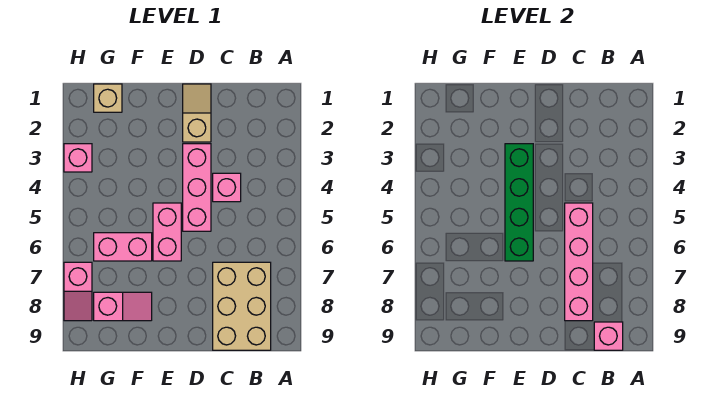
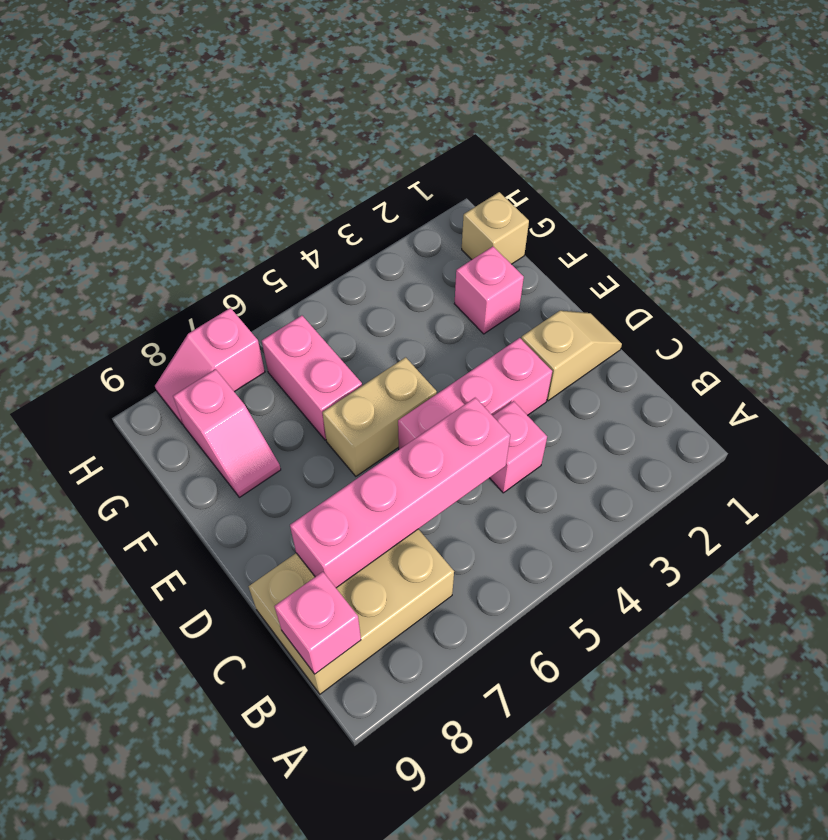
green brick E3:E6 level 2 -> none
pink brick E5:E6 level 1 -> tan brick E5:E6 level 1
pink brick H3 level 1 -> pink brick F2 level 1

